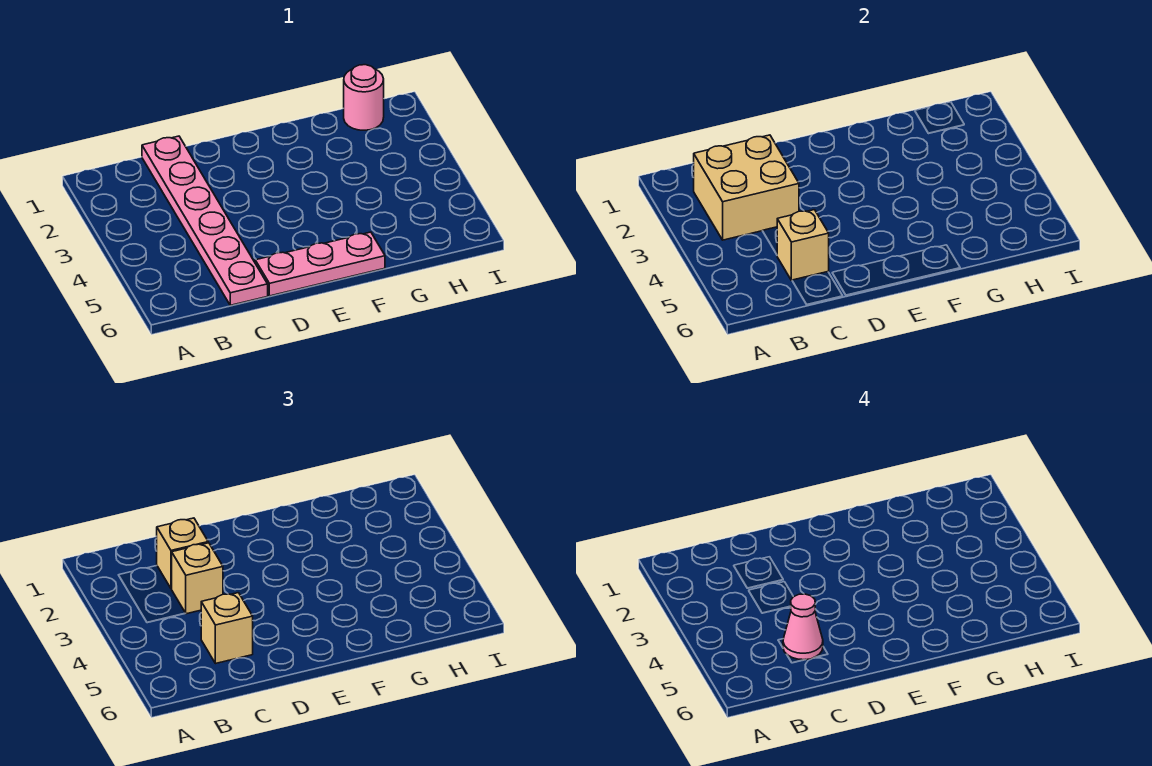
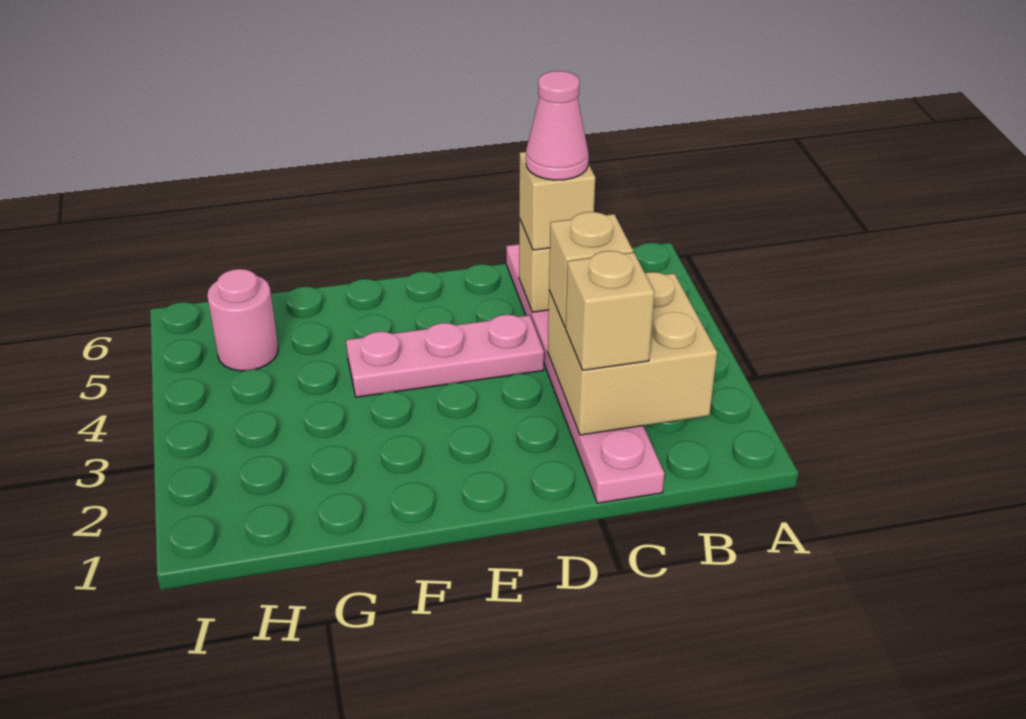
pink plate D6:F6 level 1 -> pink plate D4:F4 level 1
pink round brick H1 level 1 -> pink round brick H5 level 1

